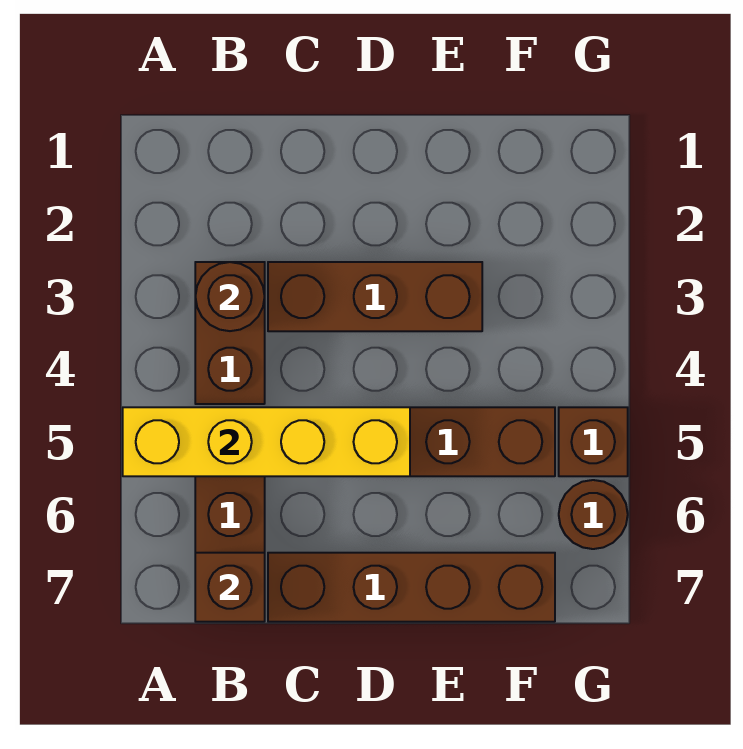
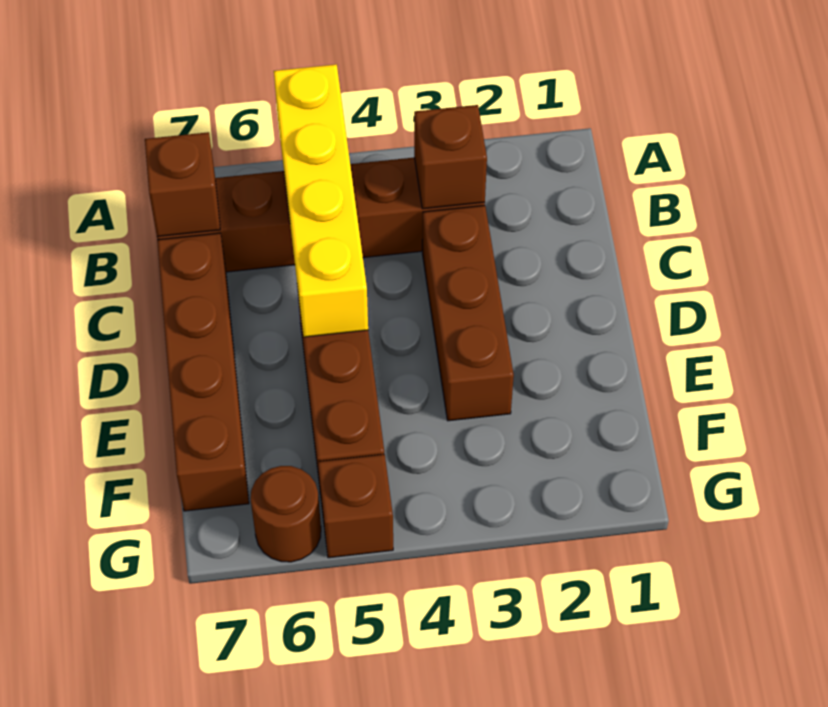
brown round brick B3 level 2 -> brown brick B3 level 2

